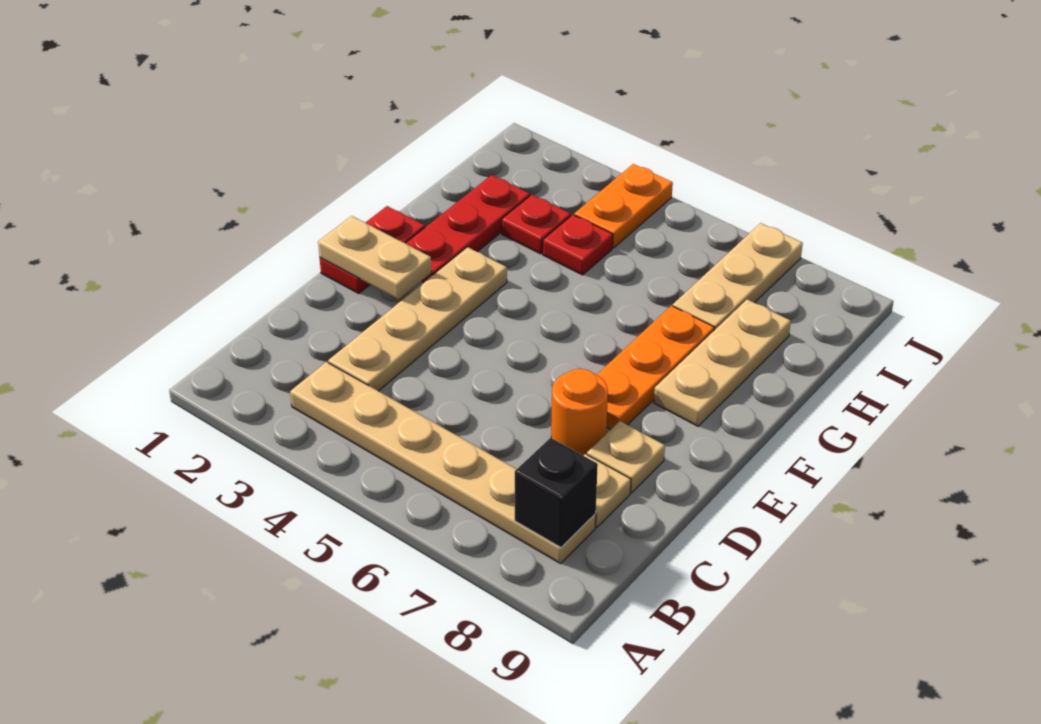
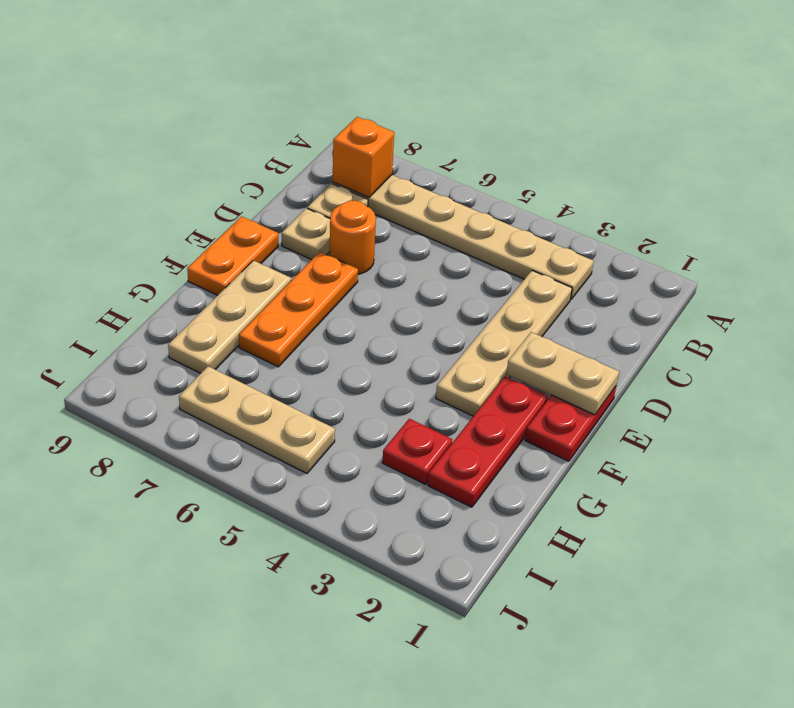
black brick B8 level 2 -> orange brick B8 level 2
red plate H4 level 1 -> none
tan plate H7:J7 level 1 -> tan plate I5:I7 level 1
orange plate I4:J4 level 1 -> orange plate E9:F9 level 1

